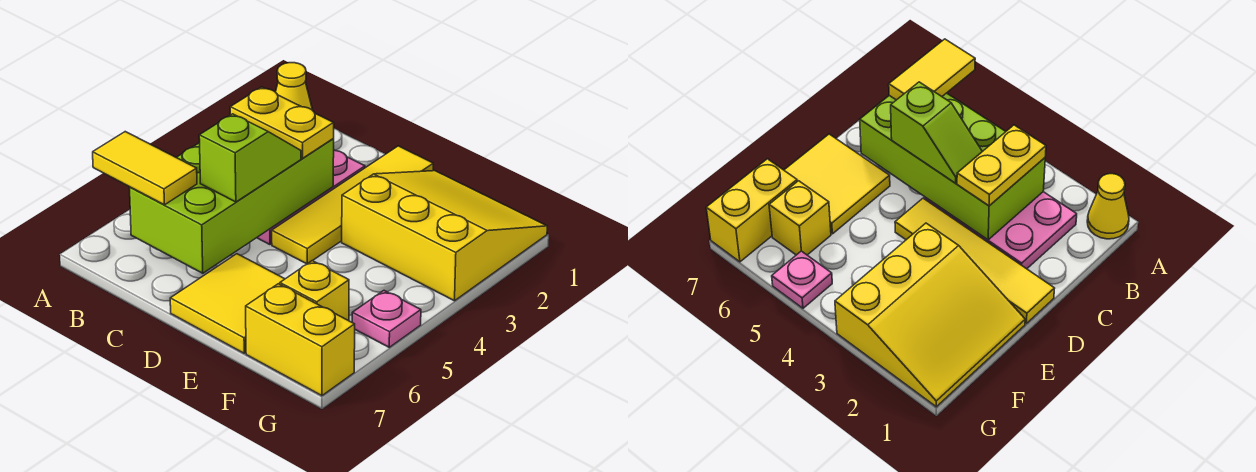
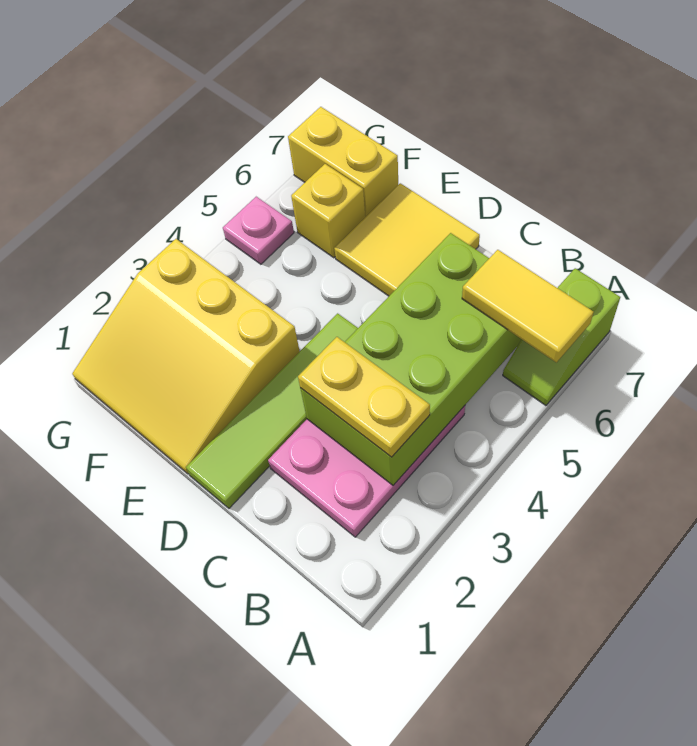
yellow cone A1 level 1 -> none
lime slope C4:C5 level 3 top 5 -> lime slope A6:A7 level 1 top 7
yellow tile D1:D4 level 1 -> lime tile D1:D4 level 1

